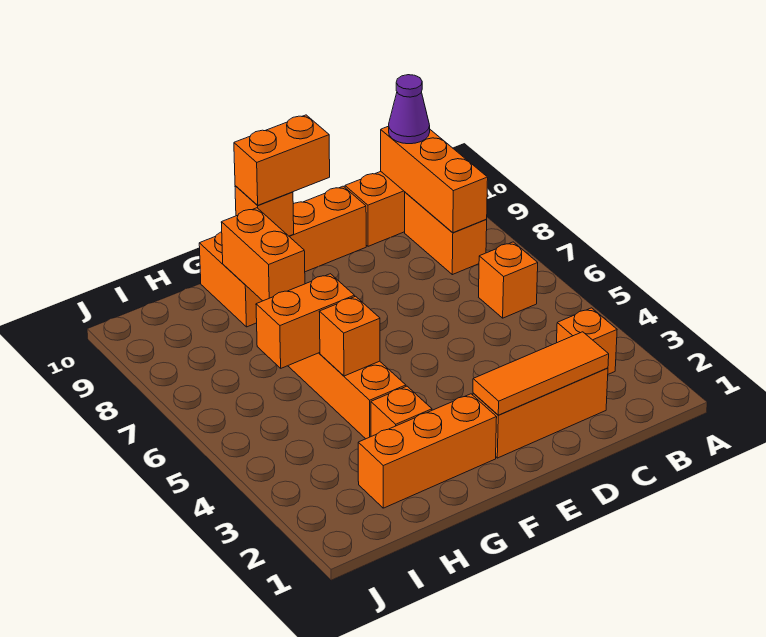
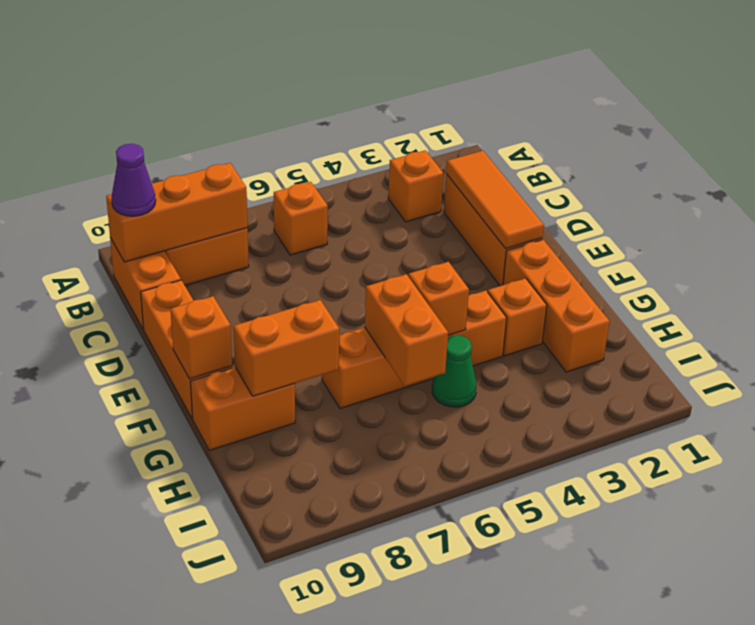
orange brick E10:F10 level 3 -> none
none -> green cone H5 level 1

